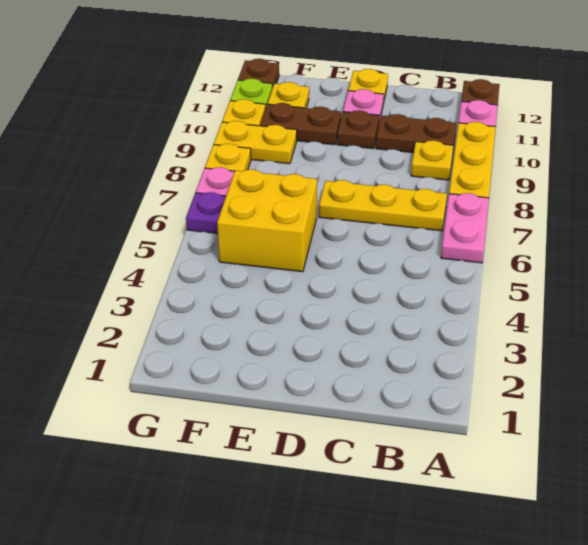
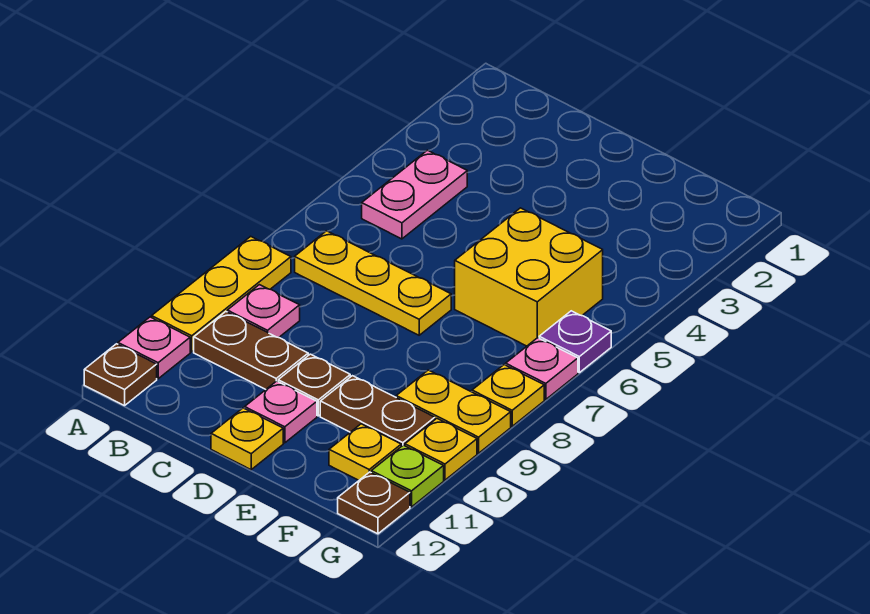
pink plate A6:A7 level 1 -> pink plate B4:B5 level 1
yellow plate B9 level 1 -> pink plate B9 level 1

